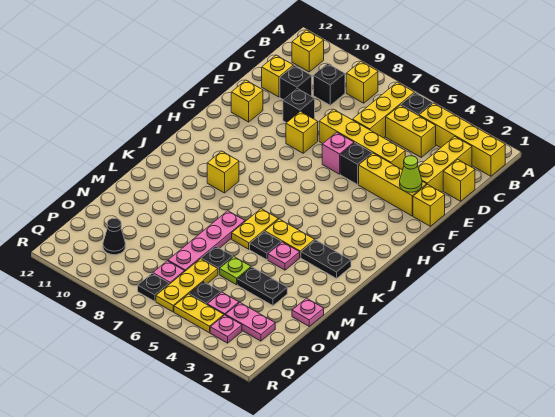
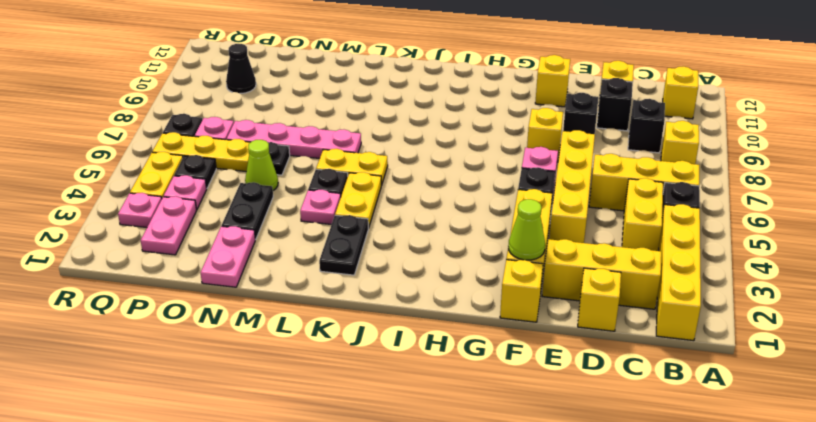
yellow brick J9 level 1 -> none
pink plate N1 level 1 -> pink plate N1:N2 level 1
lime plate N5 level 1 -> lime cone N5 level 1

